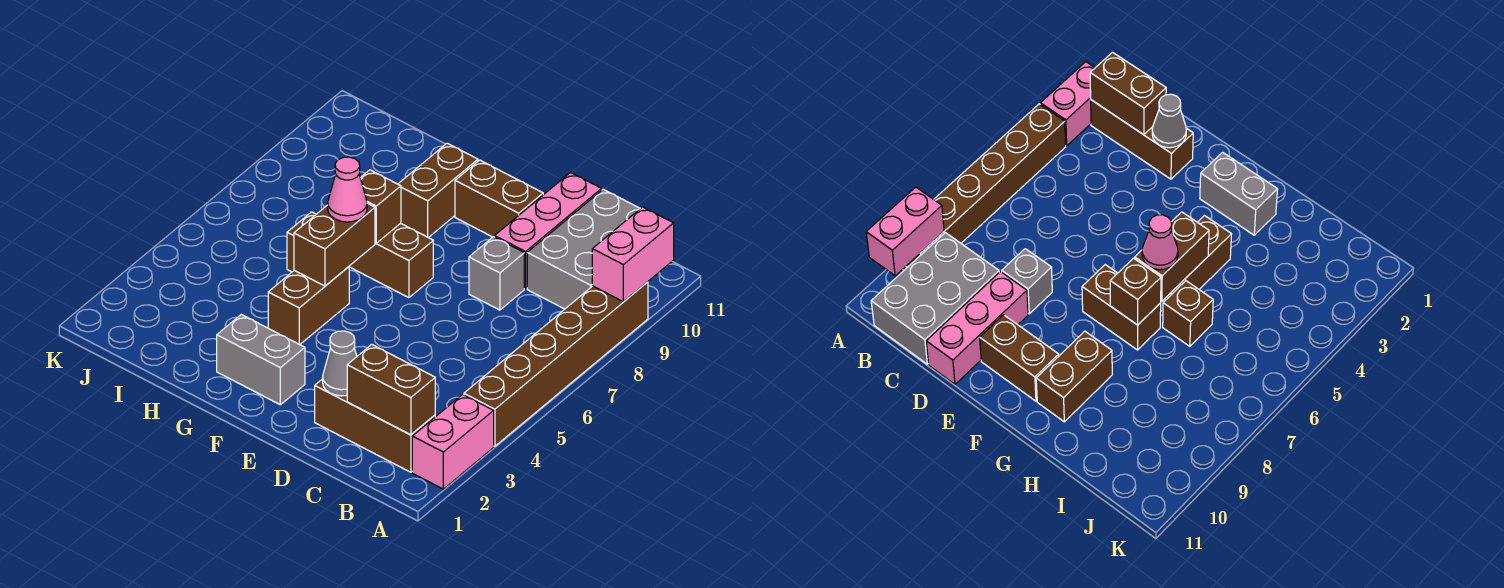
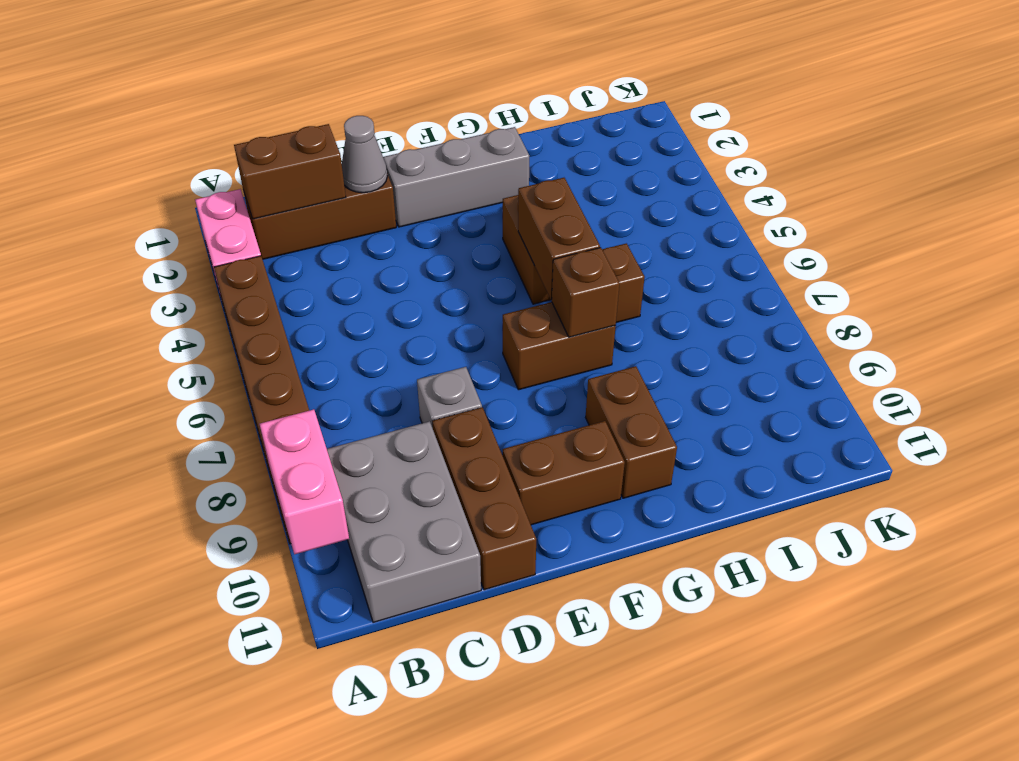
pink brick D9:D11 level 1 -> brown brick D9:D11 level 1
grey brick F2:G2 level 1 -> grey brick E2:G2 level 1
pink cone G6 level 3 -> none

